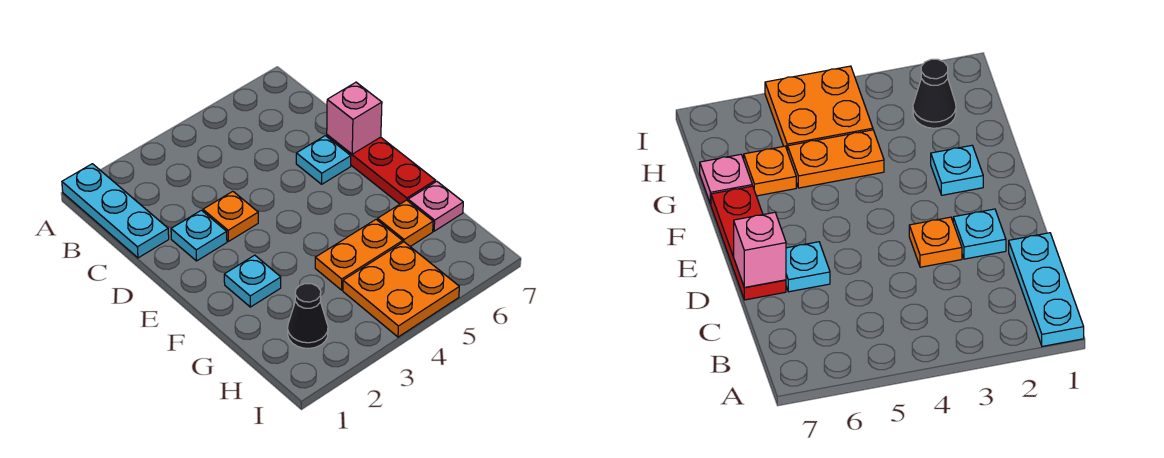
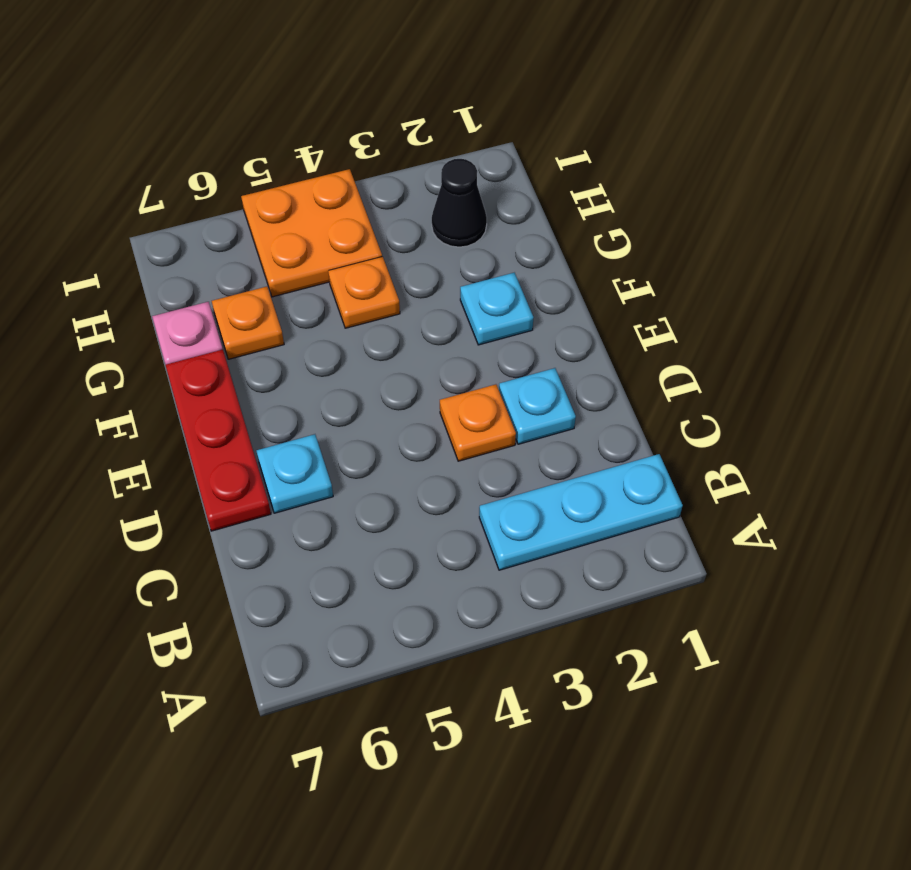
cyan plate A1:C1 level 1 -> cyan plate B1:B3 level 1
pink brick D7 level 2 -> none
orange plate G4:G5 level 1 -> orange plate G4 level 1

